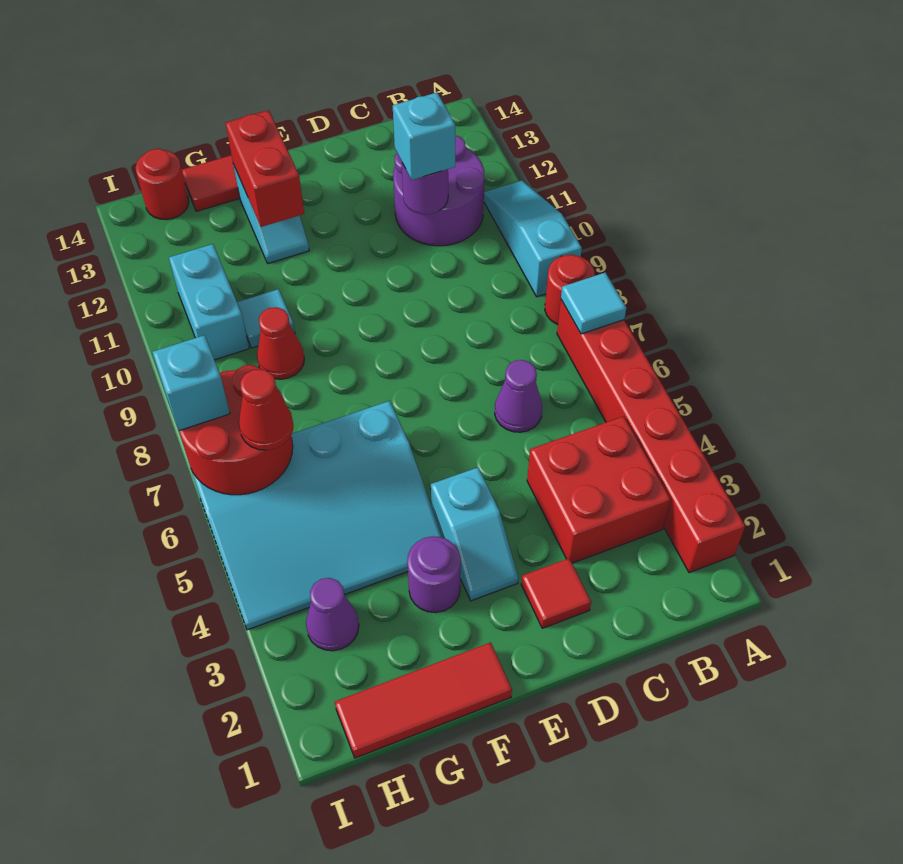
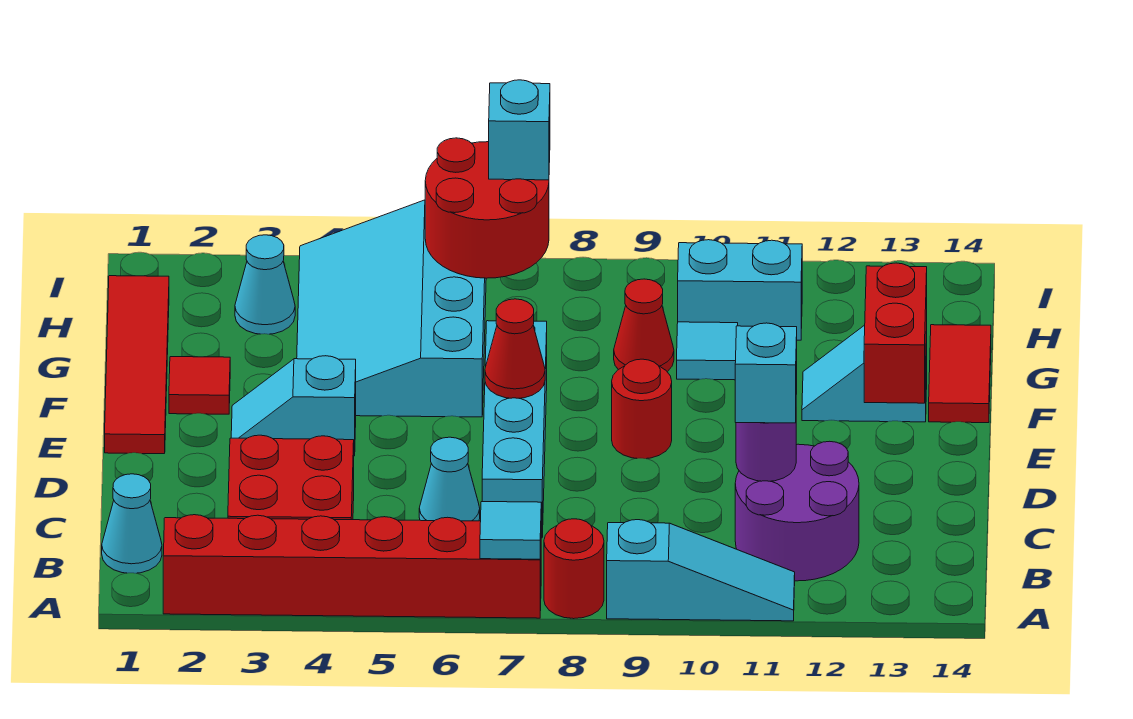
none -> cyan cone B1 level 1
purple cone C6 level 1 -> cyan cone C6 level 1
none -> cyan brick C7:F7 level 1
red tile D2 level 1 -> red tile F2 level 1
red tile F1:H1 level 1 -> red tile E1:H1 level 1
purple round brick F3 level 1 -> none
red brick F12:F13 level 2 -> red brick E13:F13 level 2
purple cone H3 level 1 -> cyan cone H3 level 1
red cone H6 level 3 -> red cone E7 level 2
red round brick H14 level 1 -> red round brick E9 level 1

